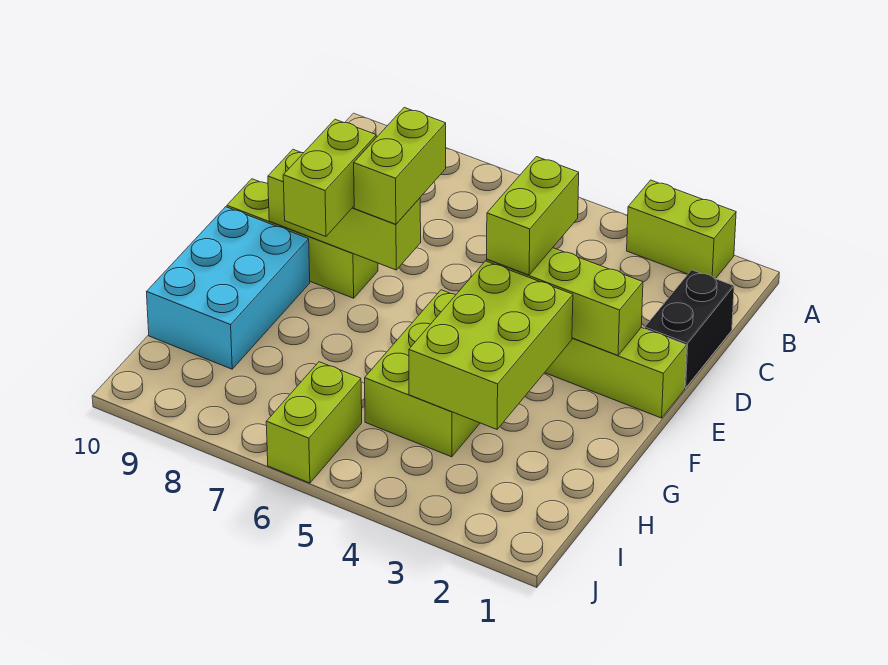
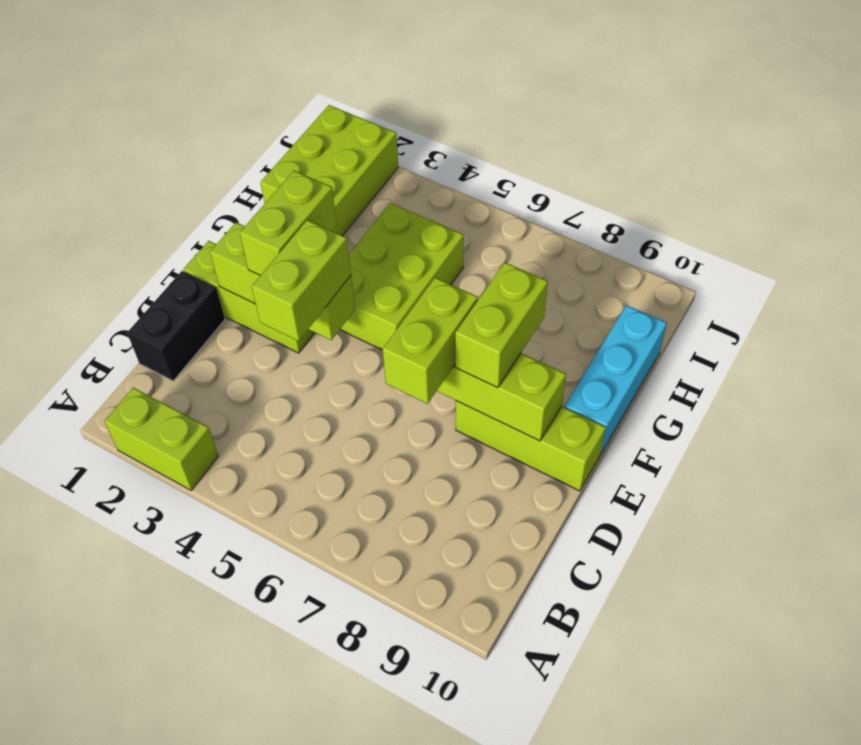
lime brick F3:H4 level 2 -> lime brick H1:J2 level 1
cyan brick F9:H10 level 1 -> cyan brick F10:H10 level 1
lime brick I6:J6 level 1 -> lime brick E3:F3 level 3

